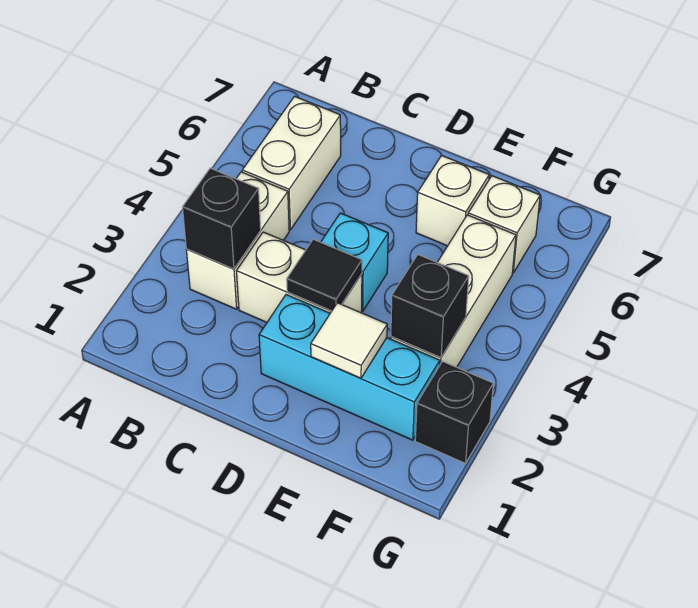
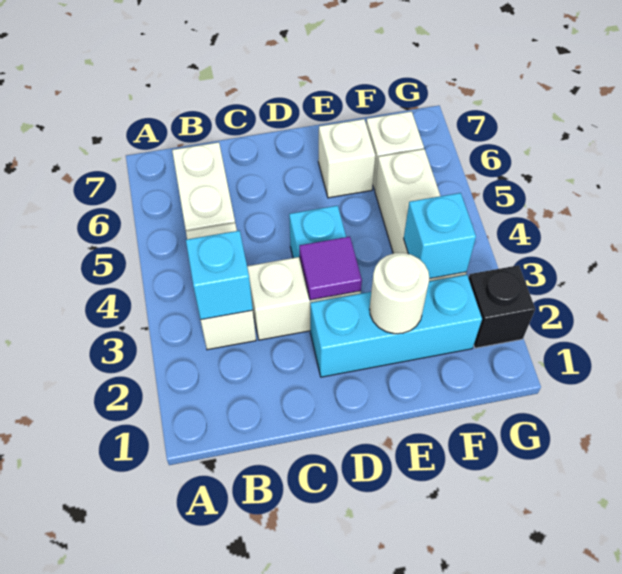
black brick B3 level 2 -> cyan brick B3 level 2
black tile D3 level 2 -> purple tile D3 level 2
white tile E2 level 2 -> white round brick E2 level 2
black brick F3 level 2 -> cyan brick F3 level 2

